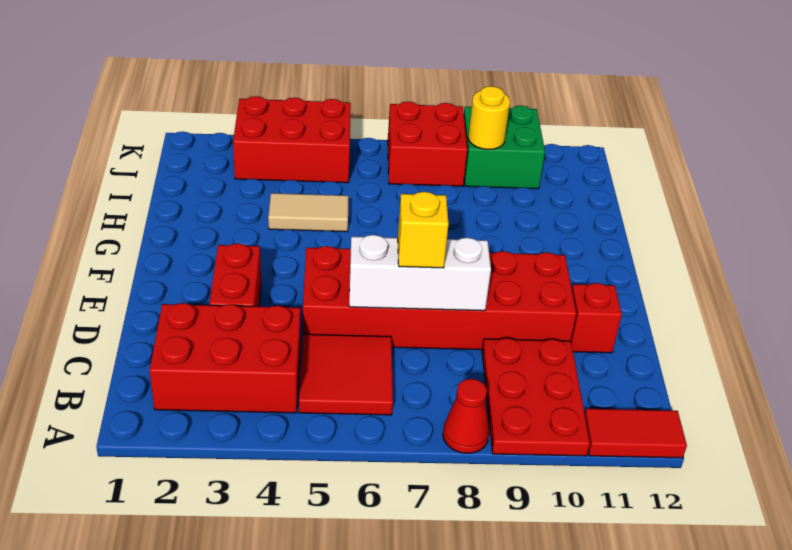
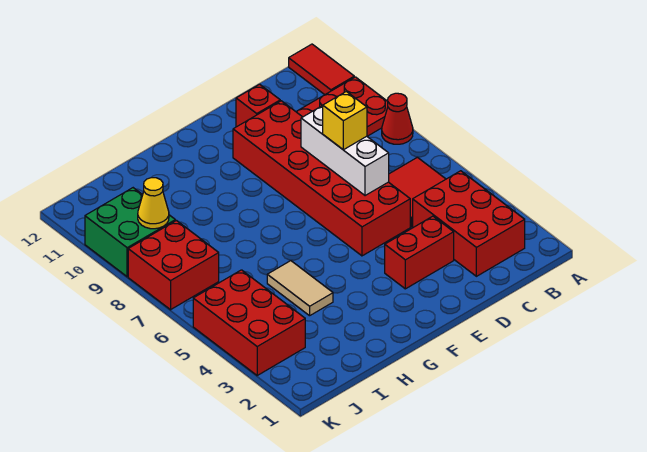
yellow round brick J9 level 2 -> yellow cone J9 level 2

